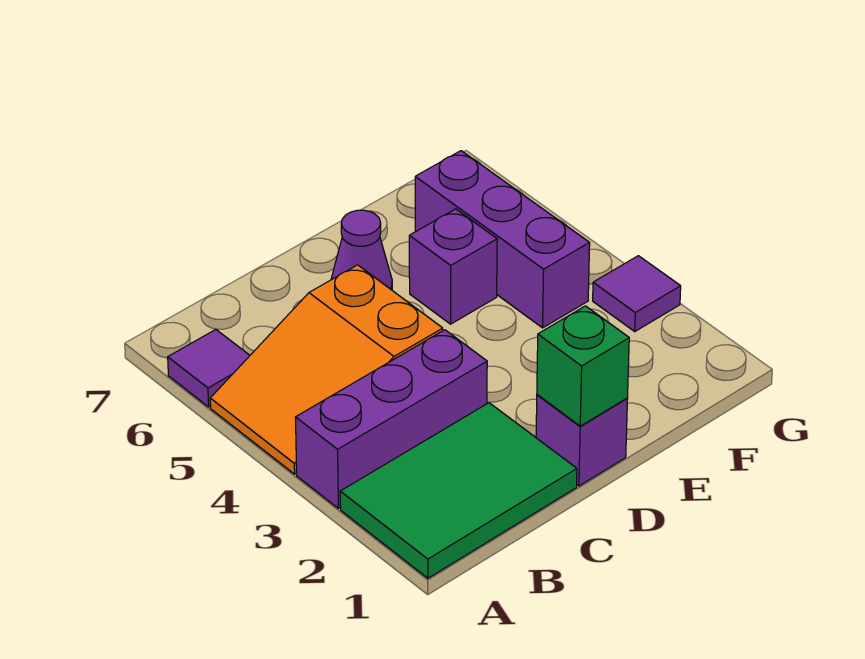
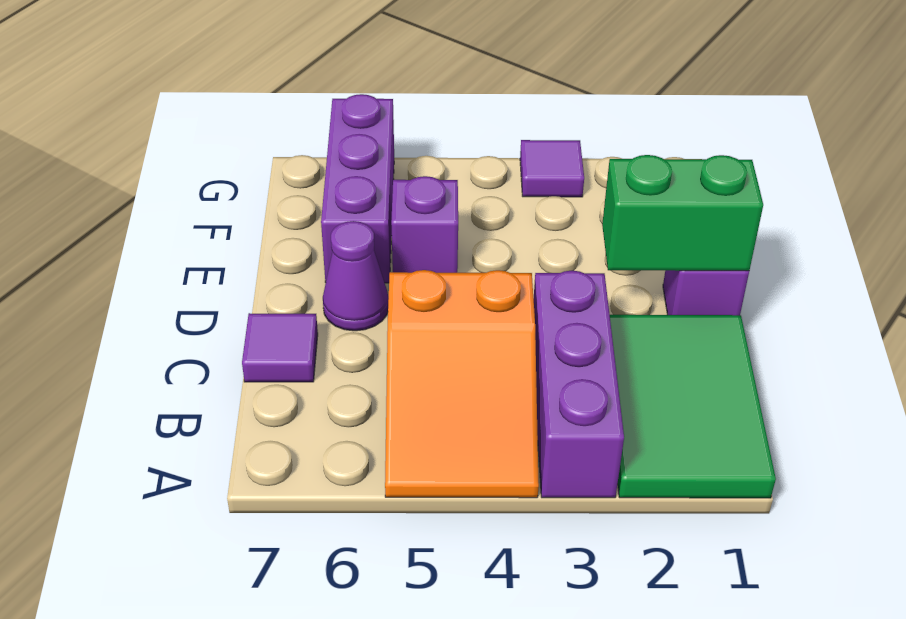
purple tile A6 level 1 -> purple tile C7 level 1
green brick D1 level 2 -> green brick D1:D2 level 2
purple brick F4:F6 level 1 -> purple brick E6:G6 level 1

